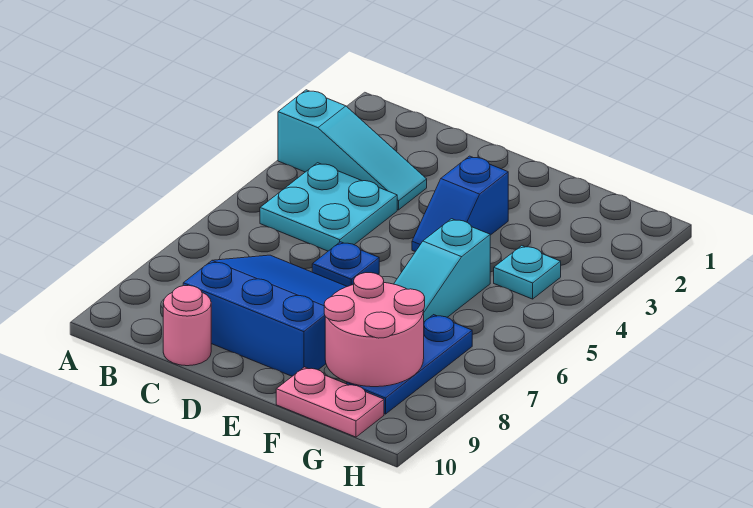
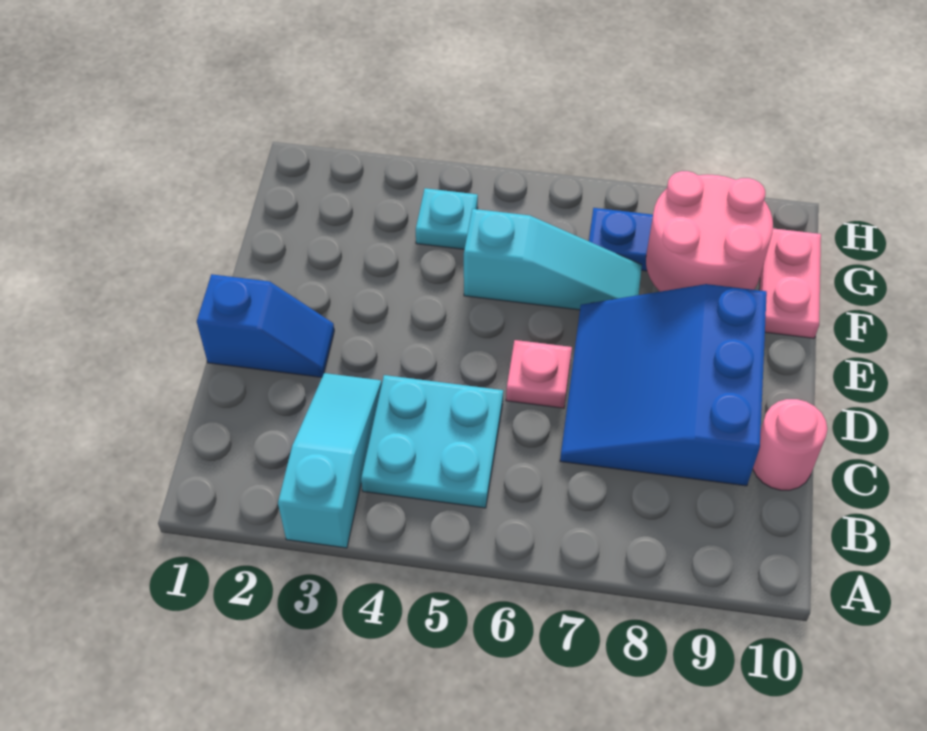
blue plate D6 level 1 -> pink plate D6 level 1
blue slope E3:E4 level 1 top 3 -> blue slope D1:D2 level 1 top 1

